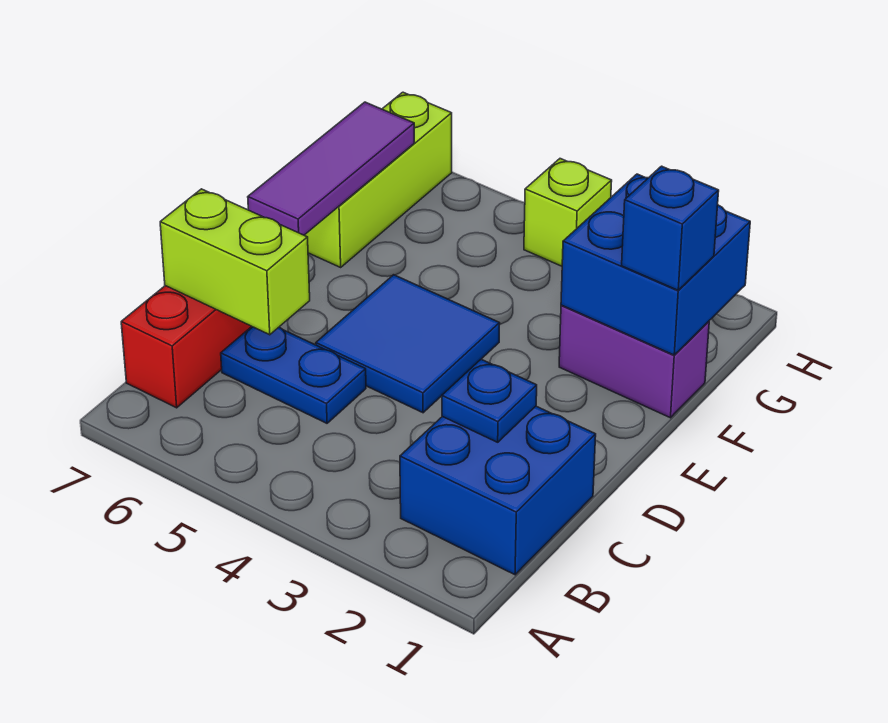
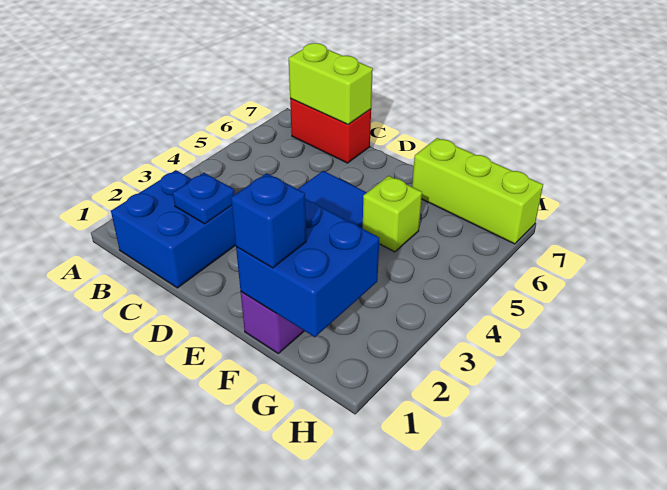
blue plate C5:C6 level 1 -> none
lime brick C6:C7 level 2 -> lime brick B7:C7 level 2
purple tile E7:G7 level 2 -> none
lime brick H4 level 1 -> lime brick F5 level 1

